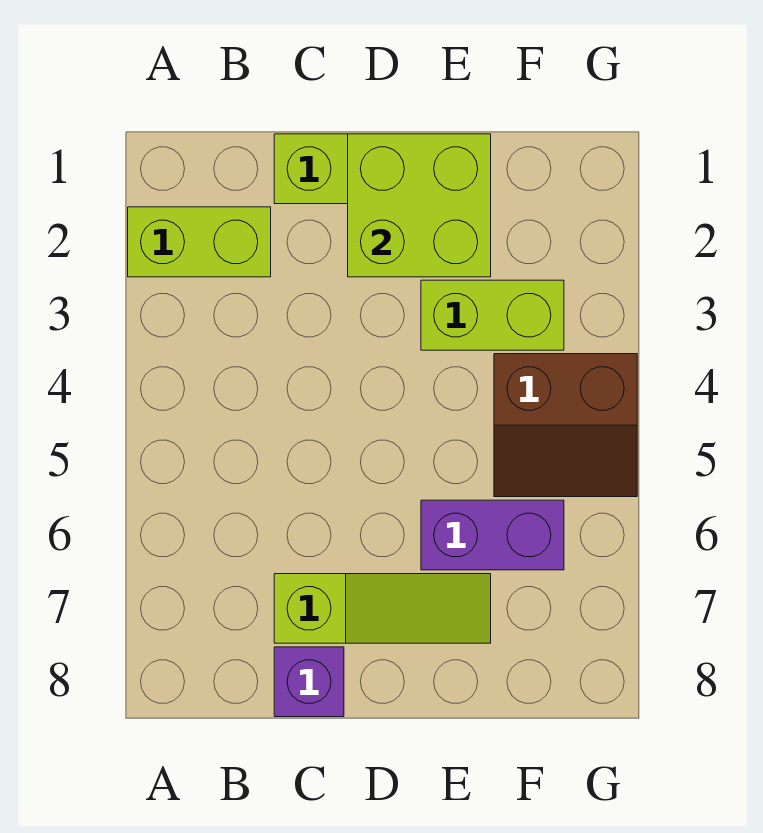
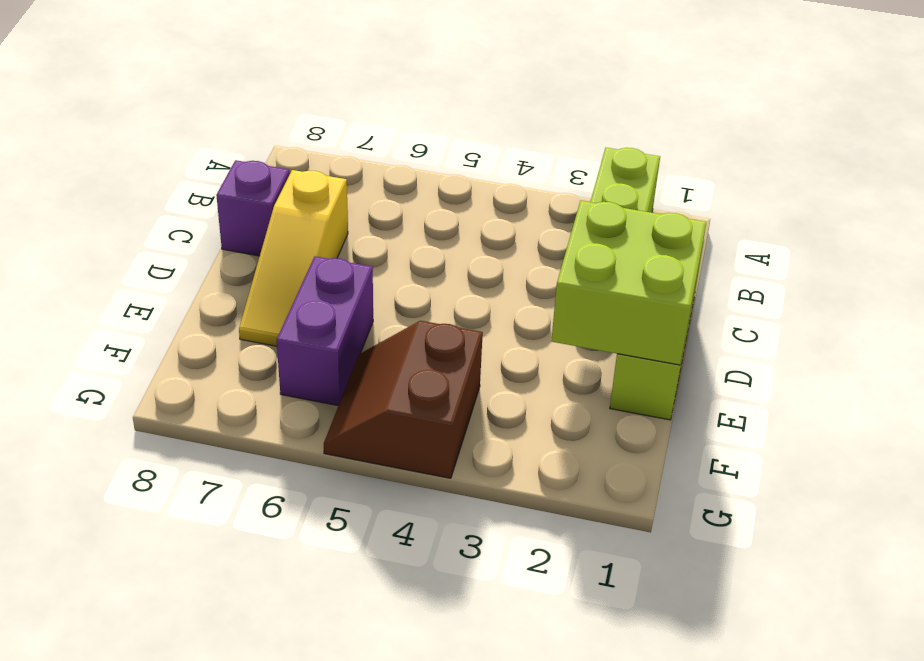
lime slope C7:E7 level 1 top C -> yellow slope C7:E7 level 1 top C
lime brick E3:F3 level 1 -> none

